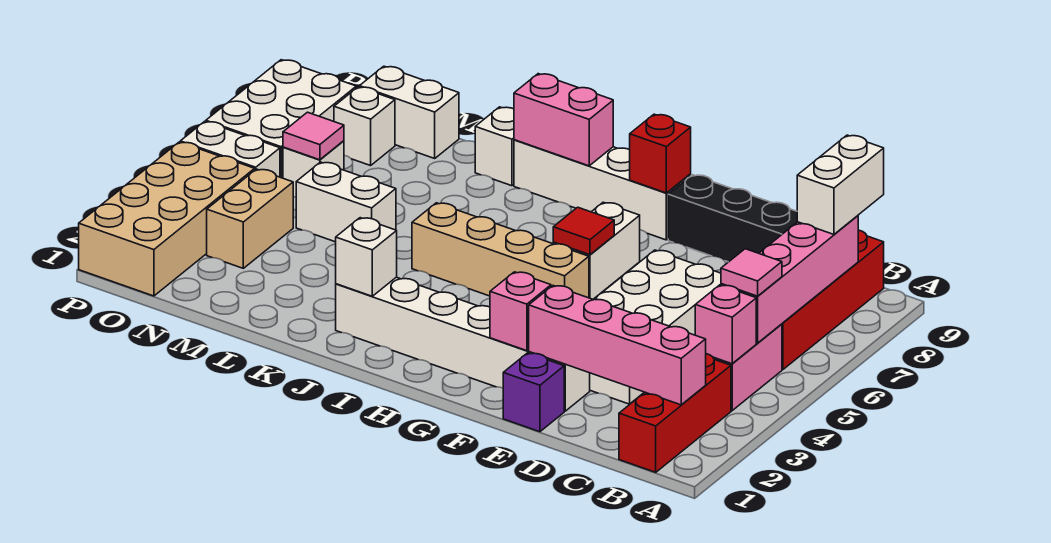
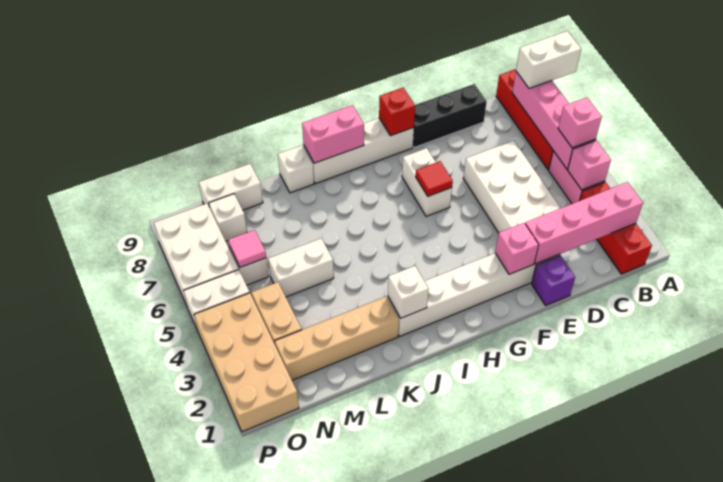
pink tile B5 level 3 -> pink brick B5 level 3
white brick B8:B9 level 3 -> white brick A8:B8 level 3
tan brick G5:J5 level 1 -> tan brick K2:N2 level 1

